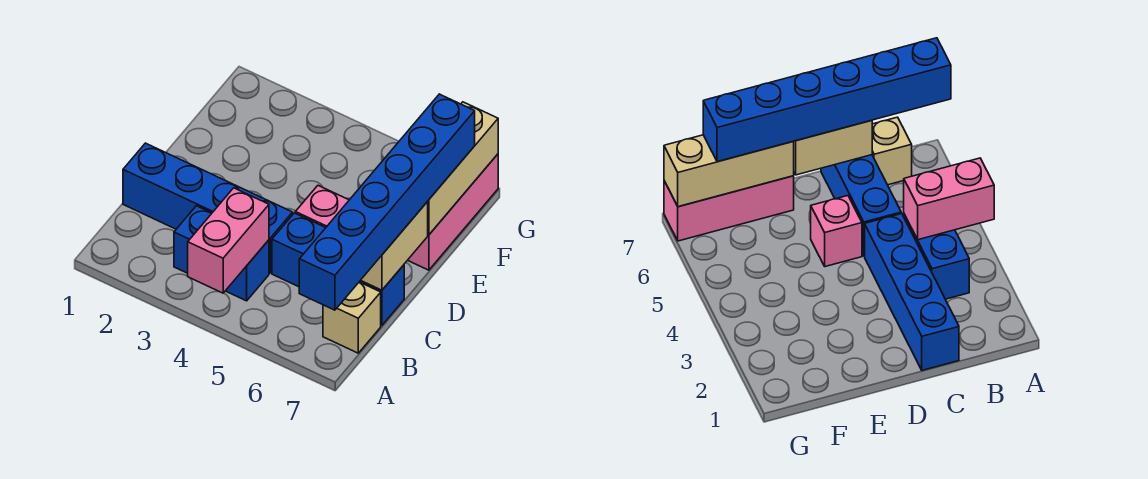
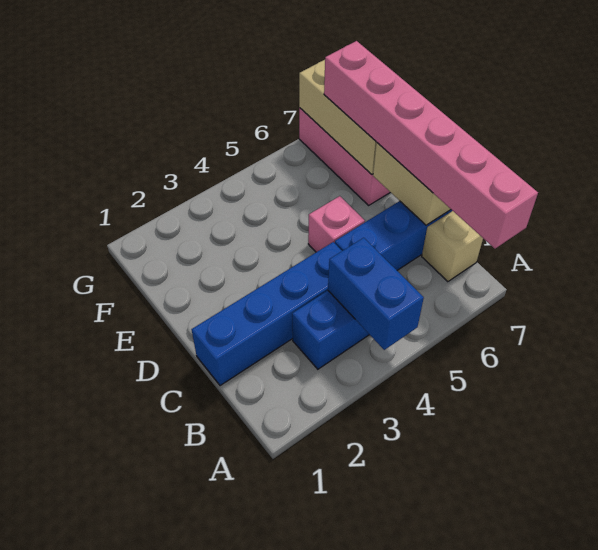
pink brick A4:B4 level 2 -> blue brick A4:B4 level 2
blue brick A7:F7 level 3 -> pink brick A7:F7 level 3

